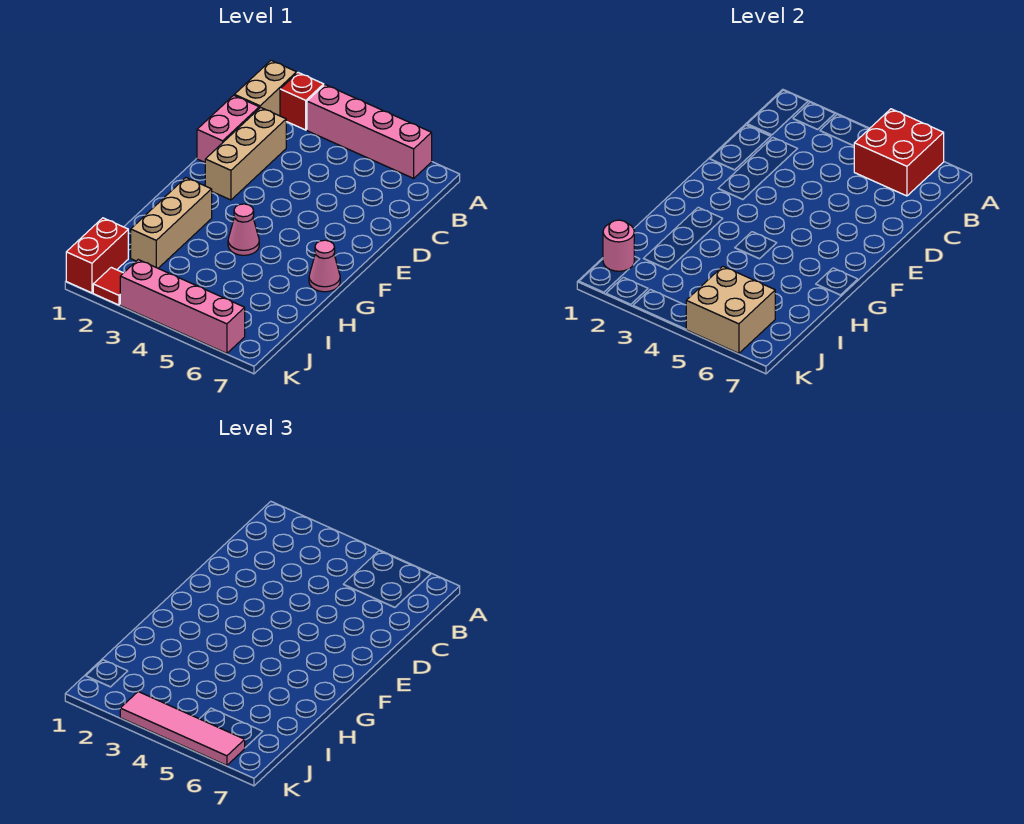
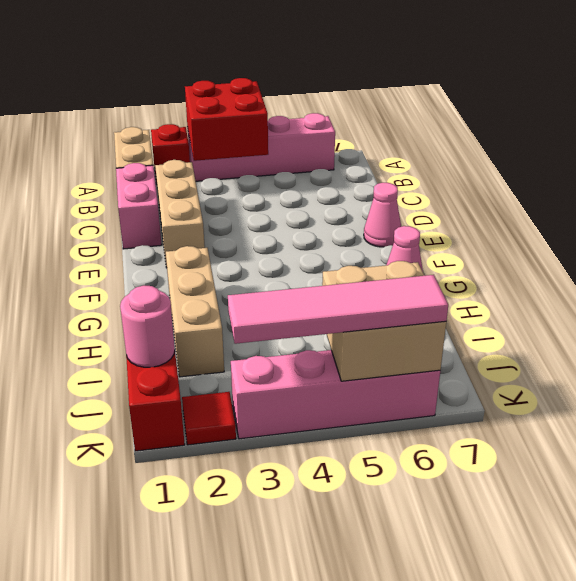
red brick A5:B6 level 2 -> red brick A3:B4 level 2
pink cone G4 level 1 -> pink cone E7 level 1

